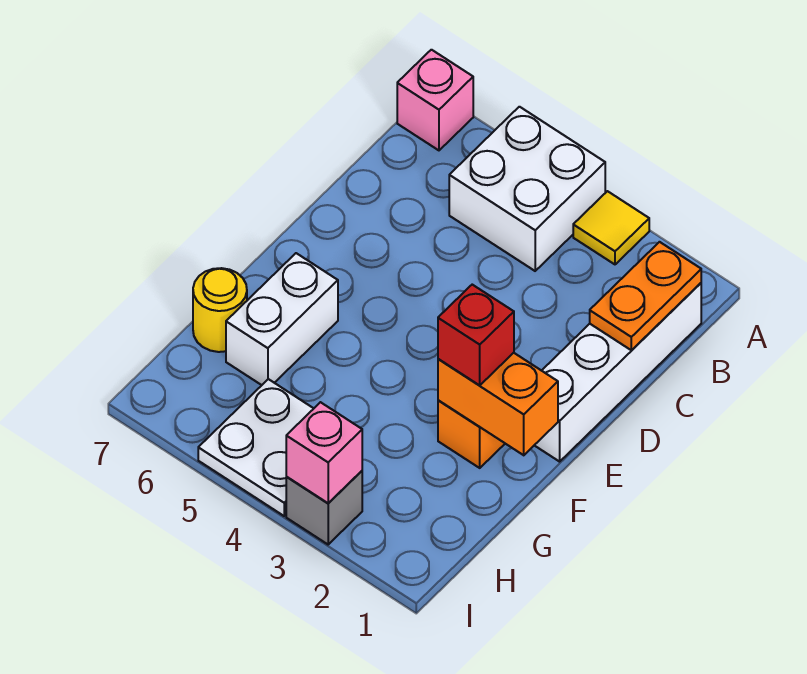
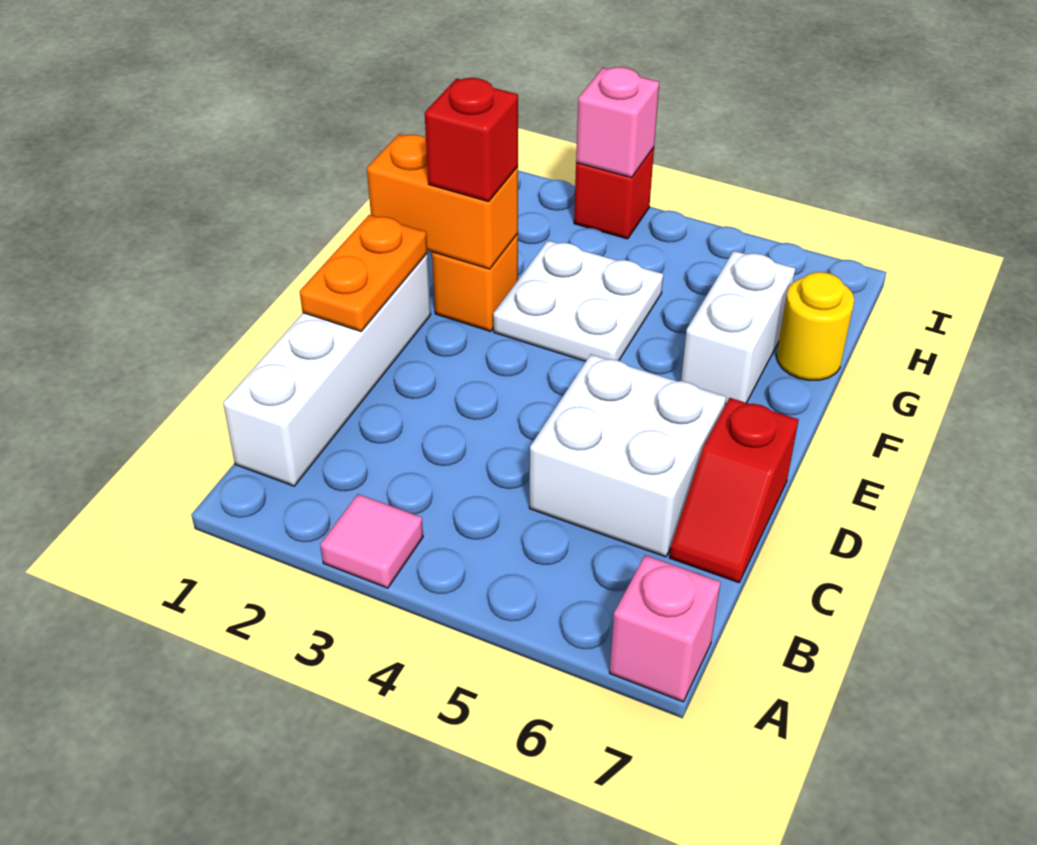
yellow tile A3 level 1 -> pink tile A3 level 1
white brick A4:B5 level 1 -> white brick C5:D6 level 1
orange plate B1:C1 level 2 -> orange plate D1:E1 level 2
none -> red slope C7:D7 level 1 top D
white plate H4:I5 level 1 -> white plate F3:G4 level 1
grey brick I3 level 1 -> red brick I3 level 1

